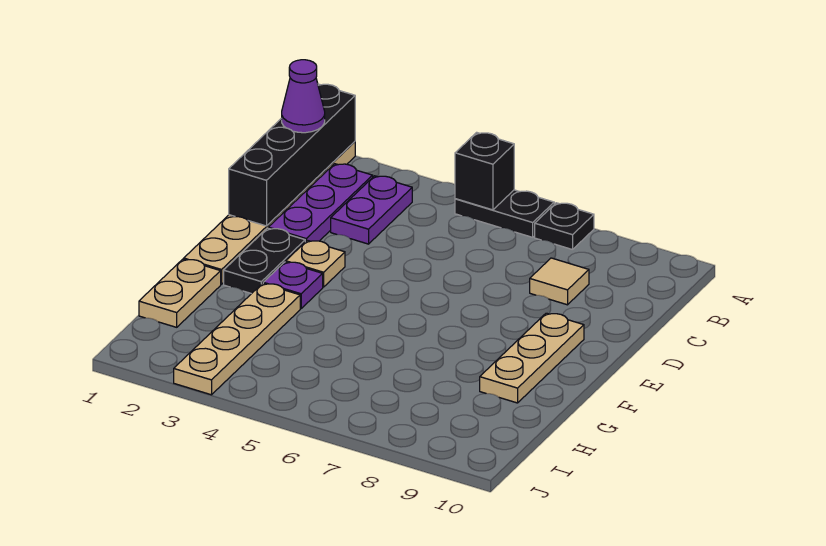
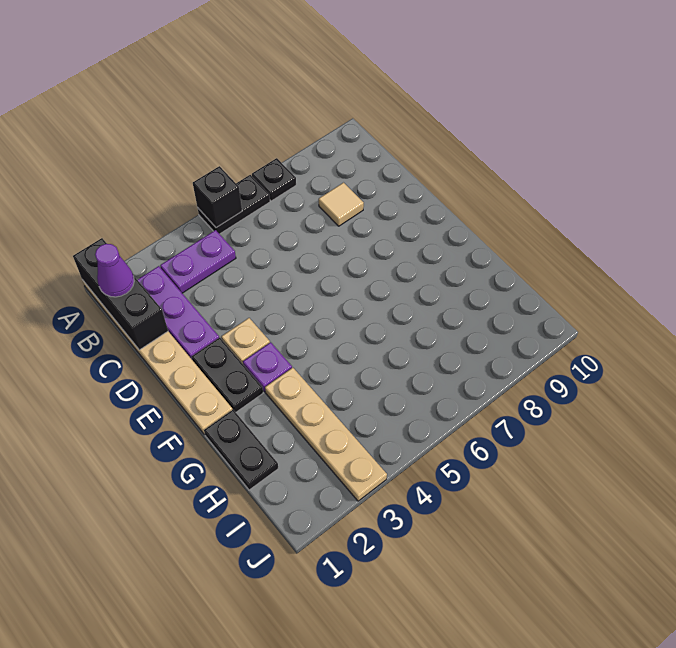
black brick A1:D1 level 2 -> black brick A1:C1 level 2
purple plate B3:C3 level 1 -> purple plate B3:B4 level 1
tan plate E9:G9 level 1 -> none
tan plate G1:H1 level 1 -> black plate G1:H1 level 1

